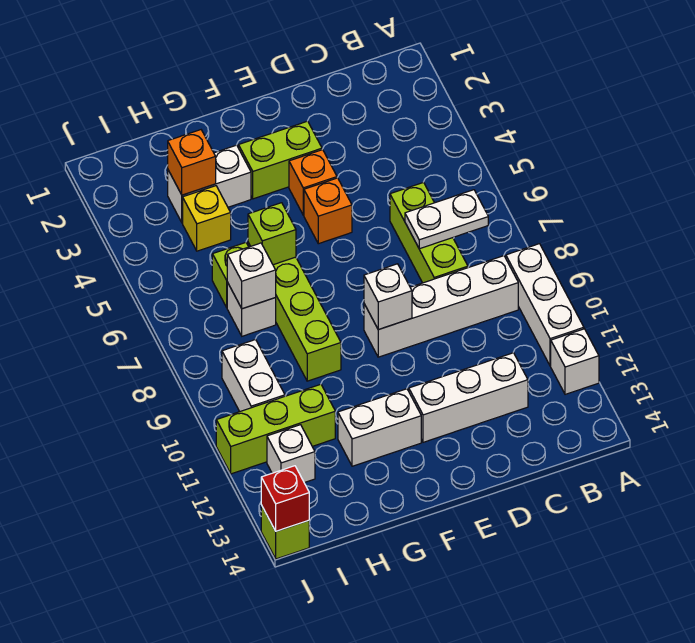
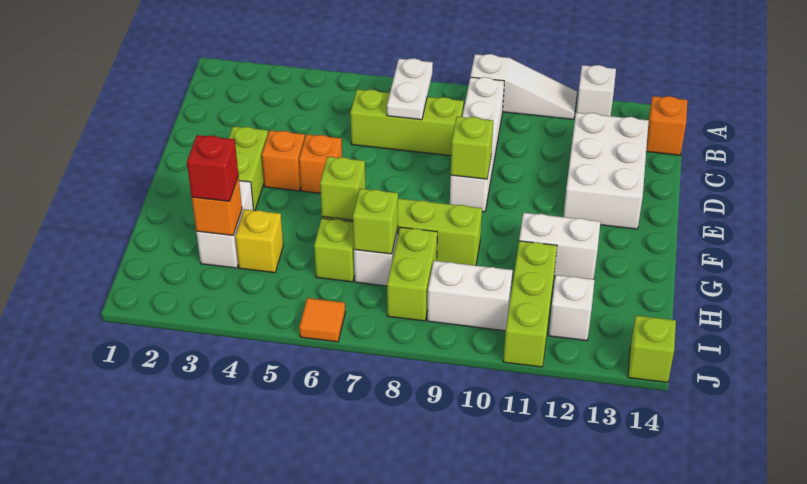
white brick A9:A11 level 1 -> white slope A9:A11 level 1 top 9
none -> orange brick B14 level 1
white brick C12:E12 level 1 -> white brick C12:E13 level 1
white brick E9 level 2 -> lime brick E9 level 2
white brick F12:G12 level 1 -> white brick G11:G12 level 1
white brick H7 level 2 -> lime brick H7 level 2
none -> lime brick H8:I8 level 1
none -> orange tile J6 level 1
red brick J14 level 2 -> red brick H3 level 3

